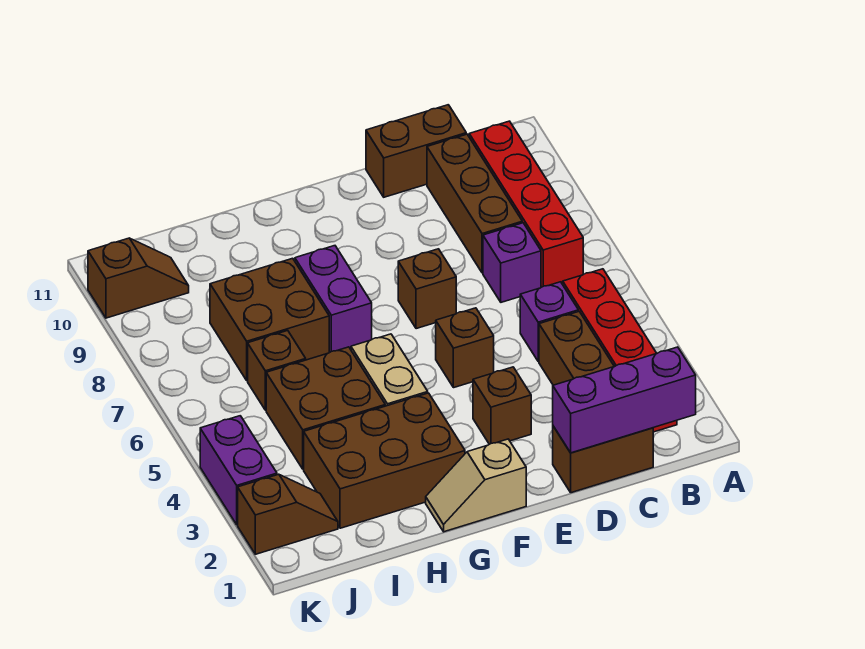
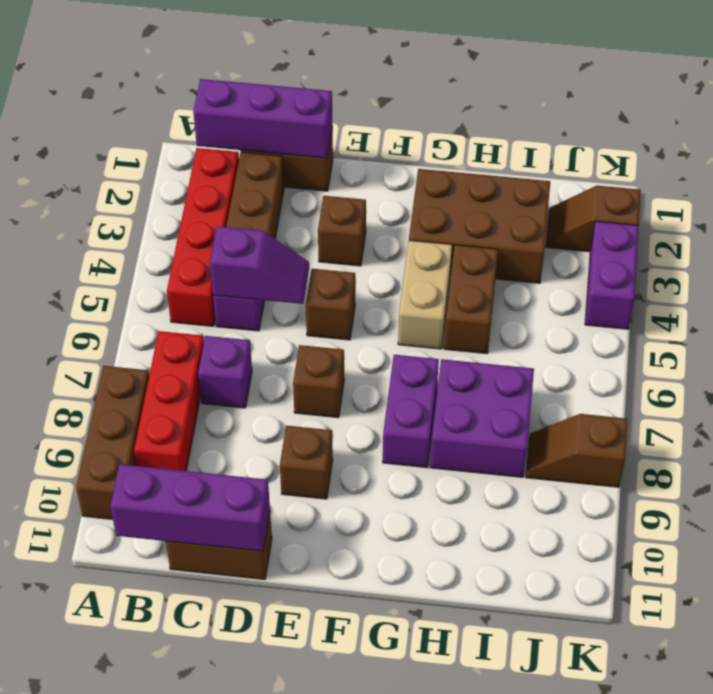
red brick B7:B10 level 1 -> red brick B7:B9 level 1
none -> purple brick B11:D11 level 2
none -> purple slope C5:D5 level 2 top C
brown brick C8:C10 level 1 -> brown brick A8:A10 level 1
tan slope F1:G1 level 1 top F -> none
brown brick H4:I5 level 1 -> brown brick H4:H5 level 1
brown brick H7:I8 level 1 -> purple brick H7:I8 level 1
brown brick I6 level 1 -> brown brick E9 level 1
brown slope J10:K10 level 1 top K -> brown slope J8:K8 level 1 top K

